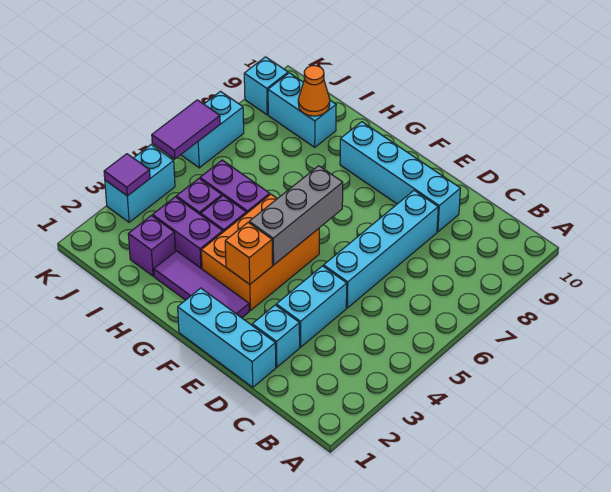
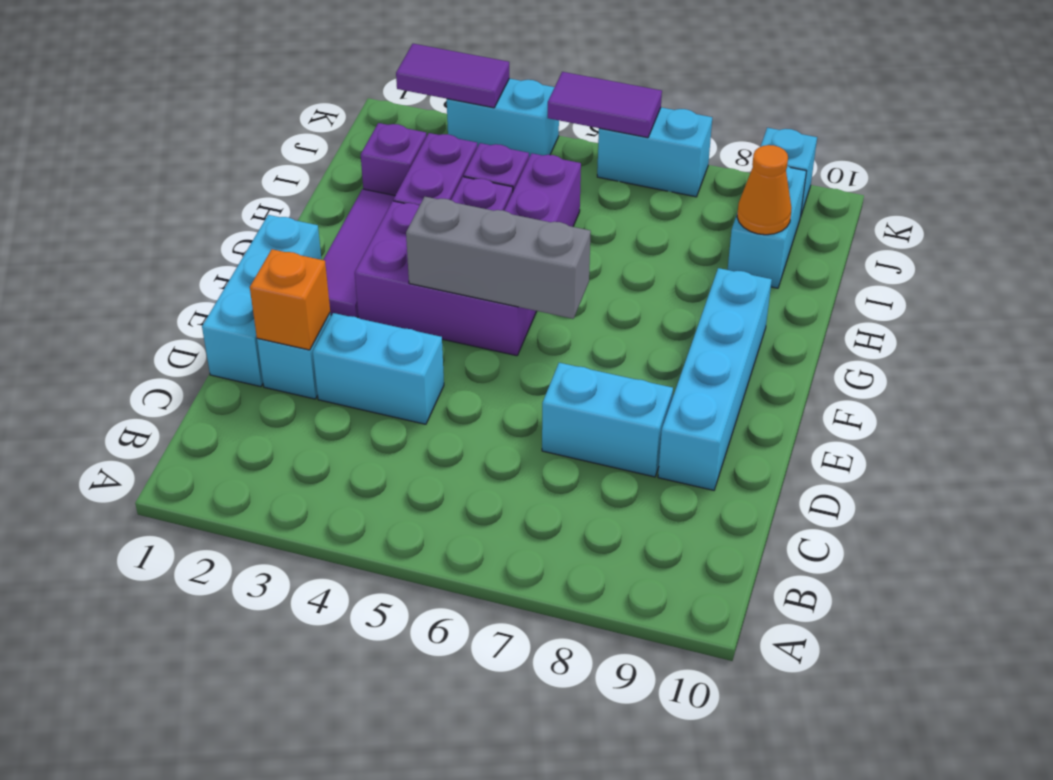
cyan brick D5:D8 level 1 -> cyan brick D7:D8 level 1
orange brick F3:G5 level 1 -> purple brick F3:G5 level 1
orange brick F3 level 2 -> orange brick D2 level 2
purple tile K3 level 2 -> purple tile K2:K3 level 2

